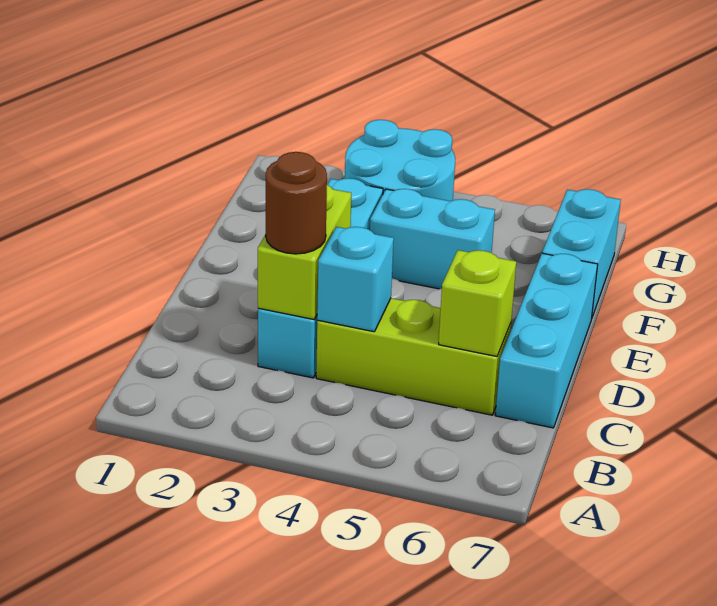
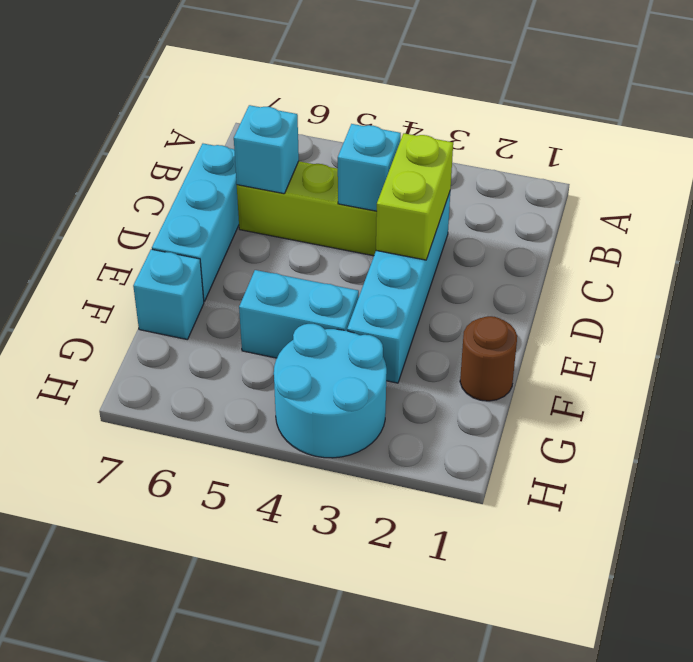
brown round brick C3 level 3 -> brown round brick F1 level 1
lime brick C6 level 2 -> cyan brick C6 level 2
cyan brick F7:G7 level 1 -> cyan brick F7 level 1

